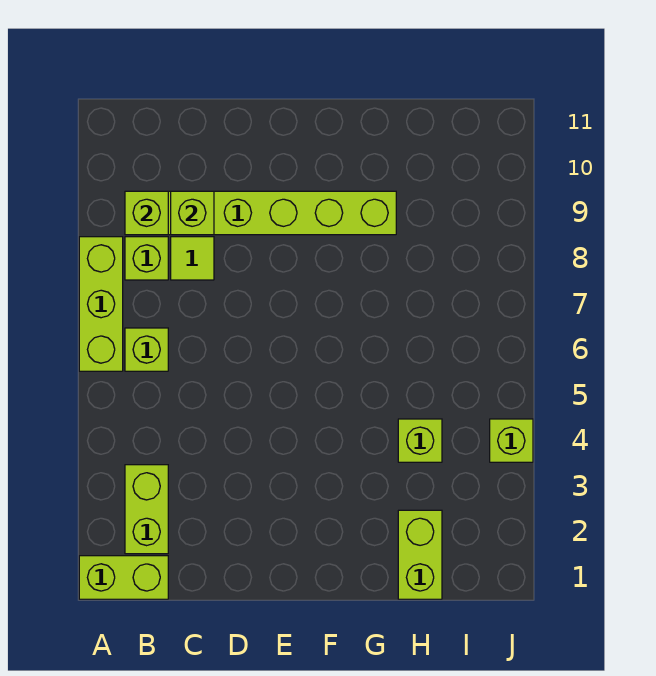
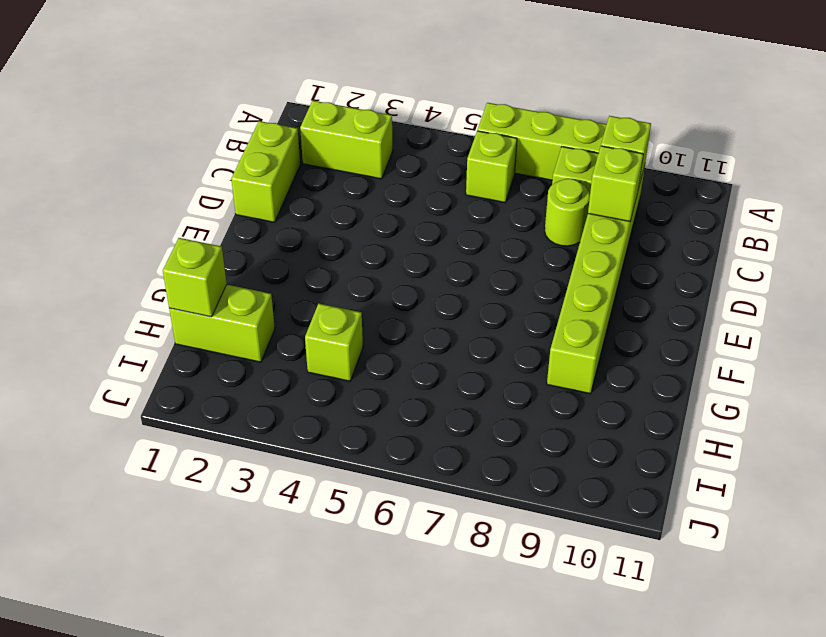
lime brick A1:B1 level 1 -> lime brick C1:D1 level 1
lime tile C8 level 1 -> lime round brick C8 level 1
lime brick J4 level 1 -> lime brick H1 level 2

